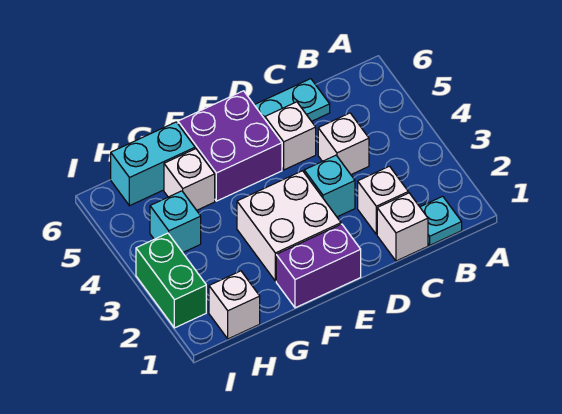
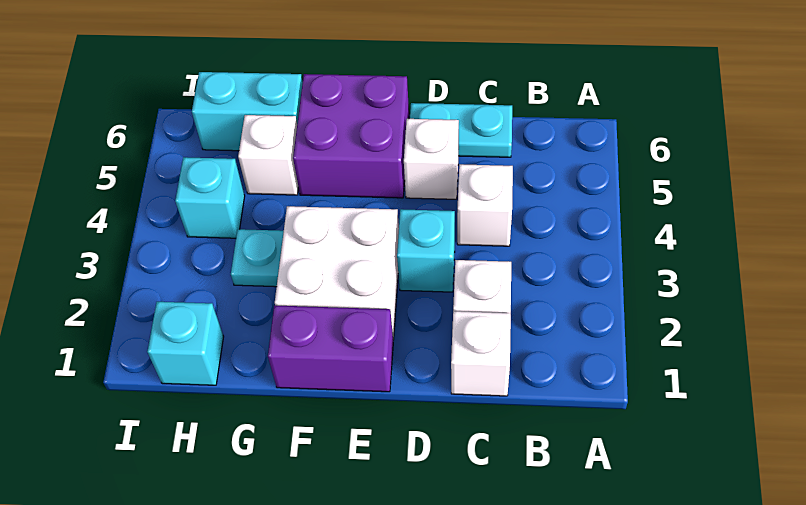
cyan plate B1 level 1 -> cyan plate G3 level 1
white brick H1 level 1 -> cyan brick H1 level 1
green brick I2:I3 level 1 -> none

